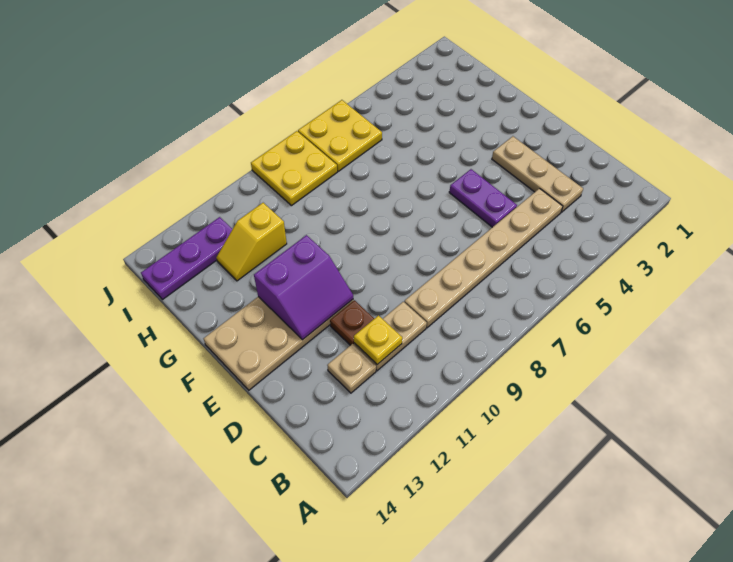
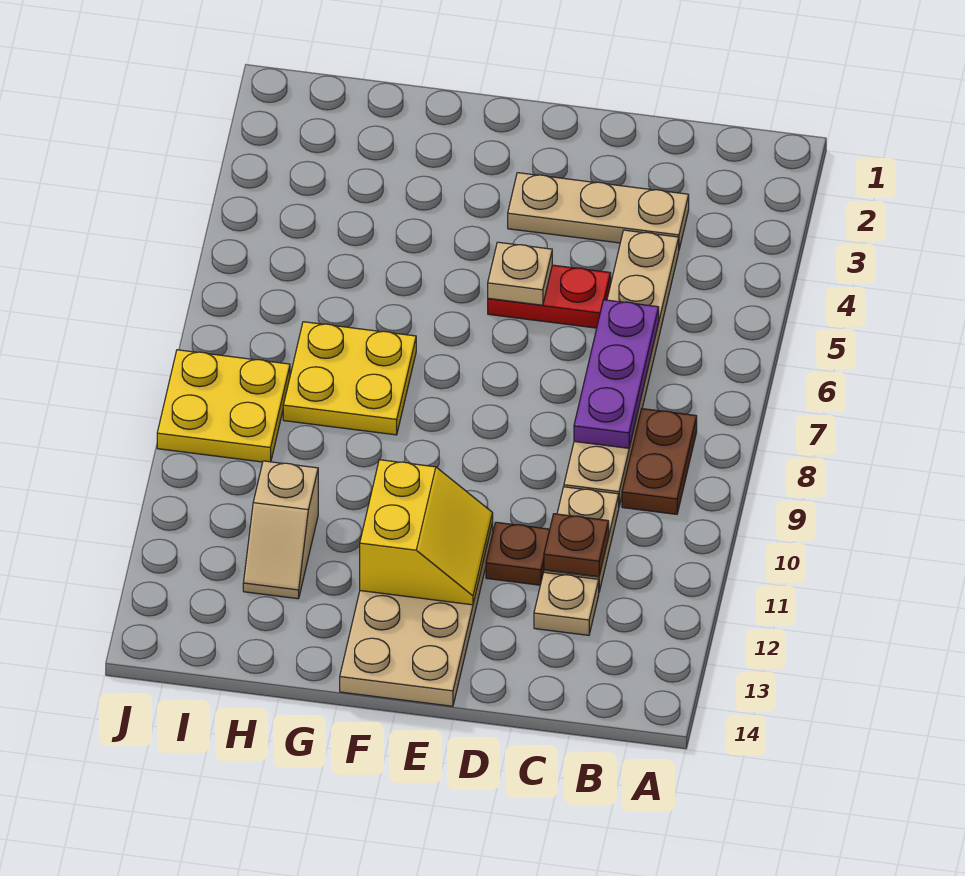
none -> brown plate B8:B9 level 1
yellow plate C11 level 2 -> brown plate C11 level 2
purple plate D5:E5 level 1 -> red plate D5:E5 level 1
none -> tan plate E5 level 2
purple slope E11:F12 level 2 top F -> yellow slope E11:F12 level 2 top F
yellow slope H11:H12 level 1 top 11 -> tan slope H11:H12 level 1 top 11
yellow plate I6:J7 level 1 -> yellow plate G7:H8 level 1
purple plate I12:I14 level 1 -> purple plate C6:C8 level 2

